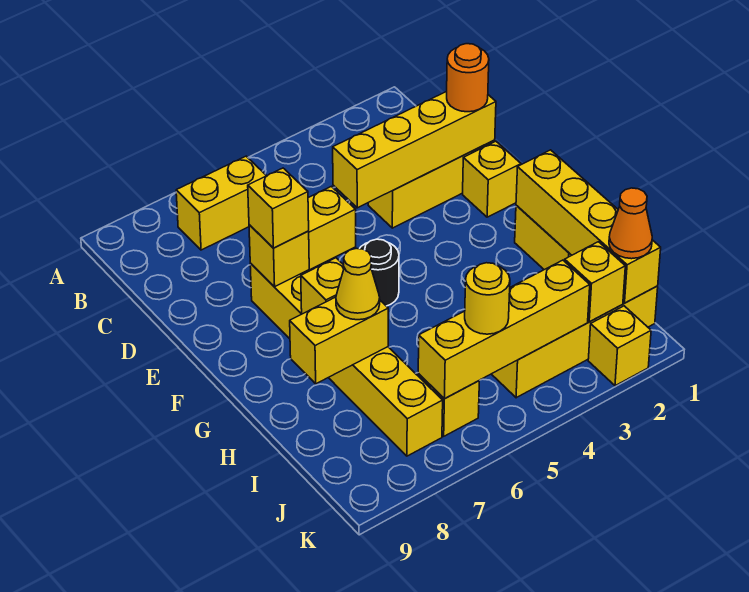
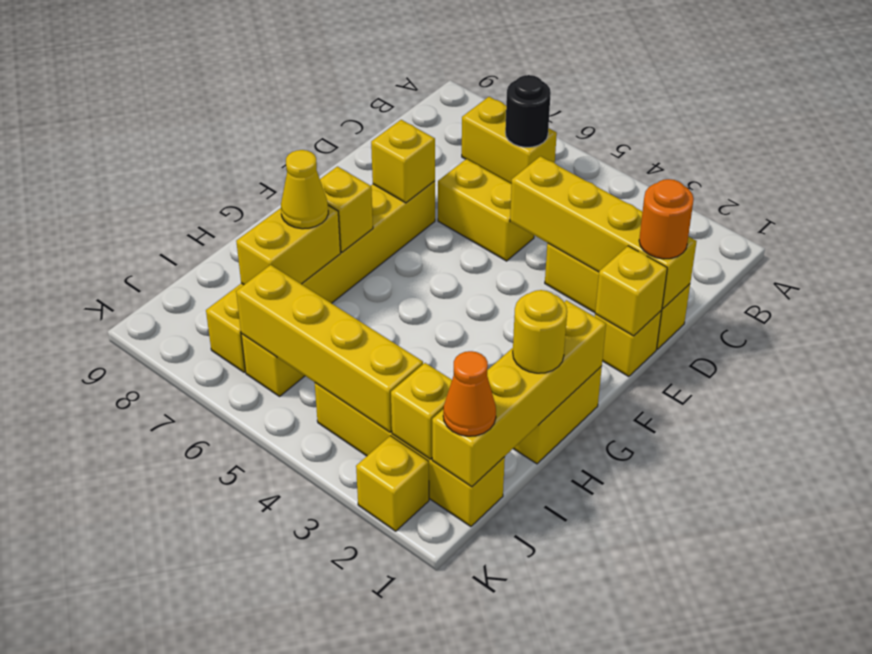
yellow brick E7 level 3 -> yellow brick E1 level 2
black round brick F5 level 1 -> black round brick B6 level 2
yellow brick H7:H8 level 2 -> yellow brick H7:I7 level 2
yellow round brick J5 level 3 -> yellow round brick H1 level 3

